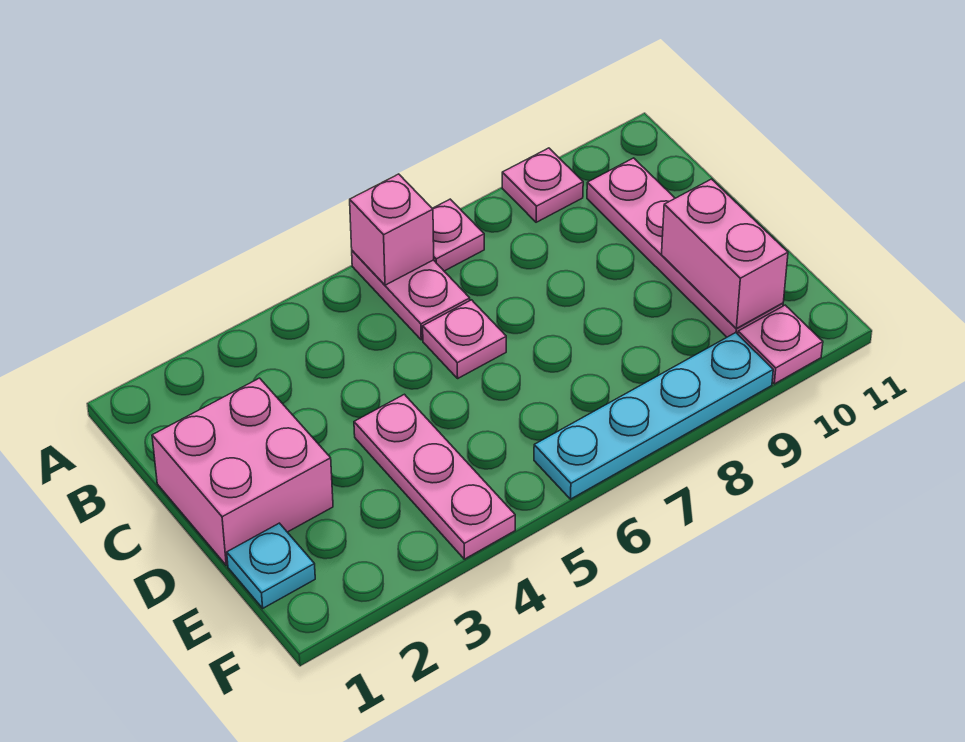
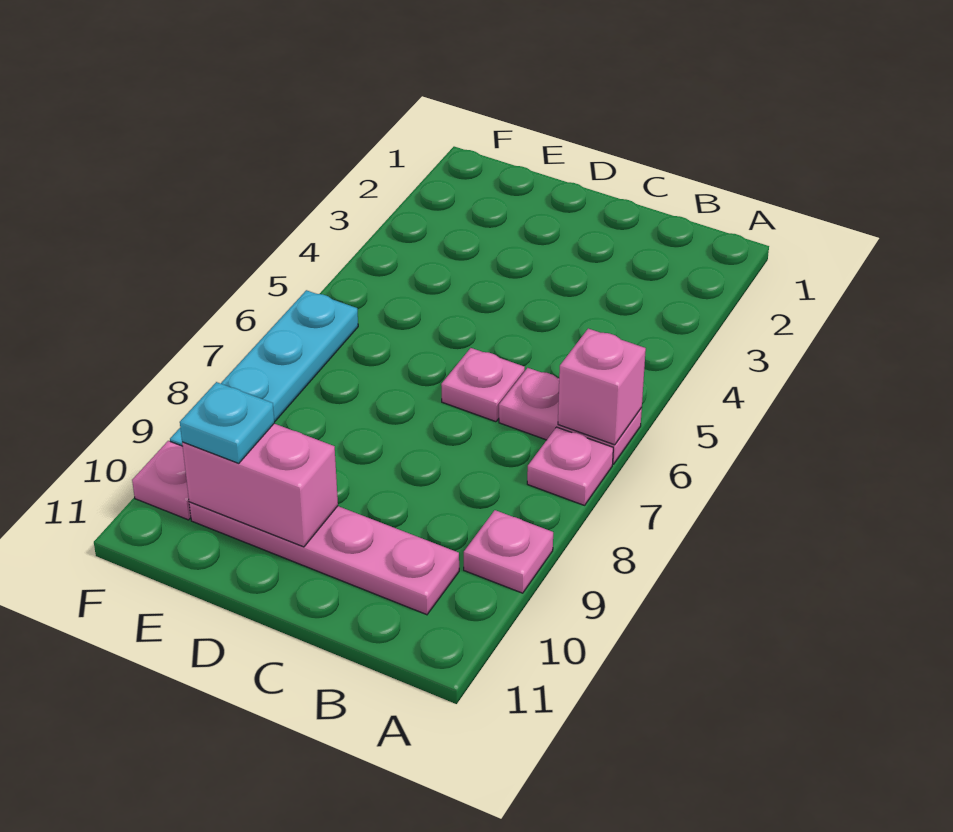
pink brick C1:D2 level 1 -> none
pink plate D4:F4 level 1 -> none
cyan plate E1 level 1 -> cyan plate E10 level 3

